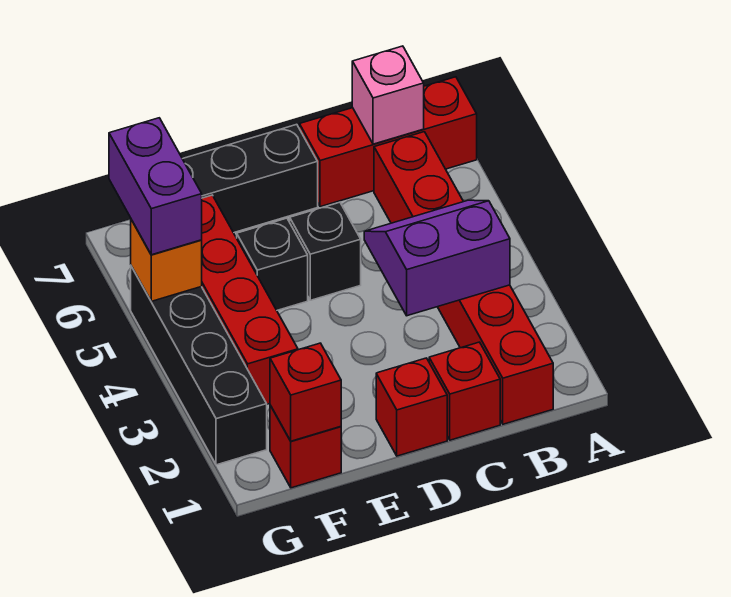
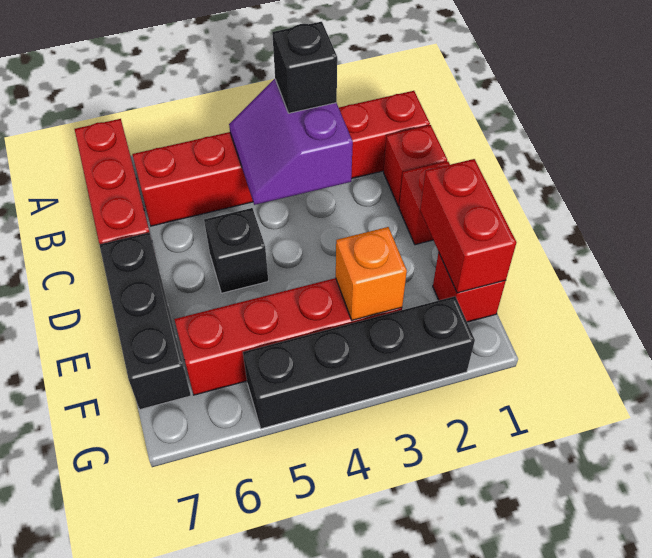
pink brick B7 level 2 -> none
black brick E5 level 1 -> black brick B3 level 3
red brick F1 level 2 -> red brick E1:F1 level 2
orange brick G5 level 2 -> orange brick F3 level 2
purple brick G5:G6 level 3 -> none

